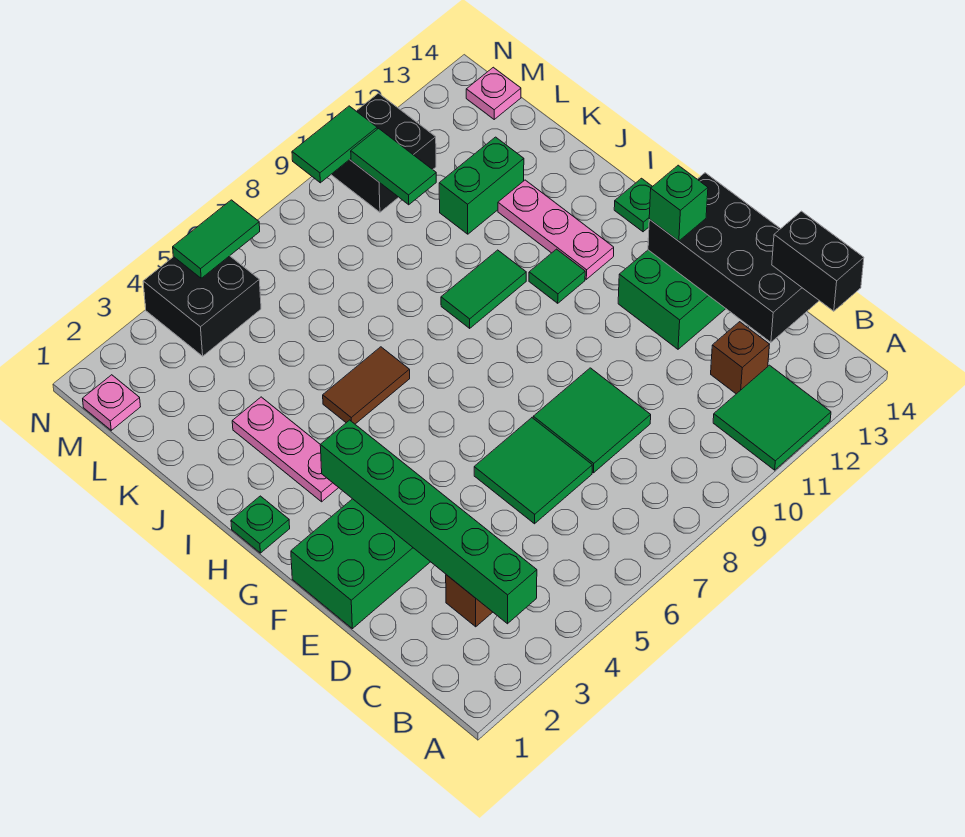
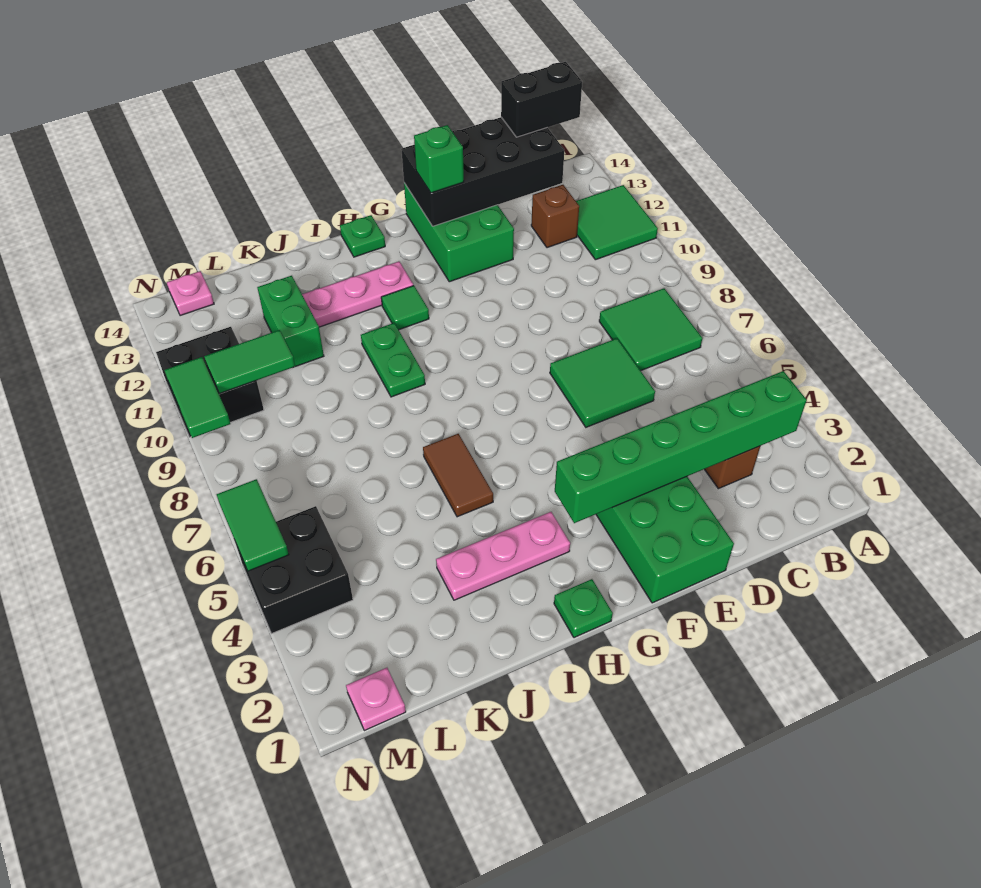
green tile D8:E9 level 1 -> green tile B7:C8 level 1
green tile I9:I10 level 1 -> green plate I9:I10 level 1

